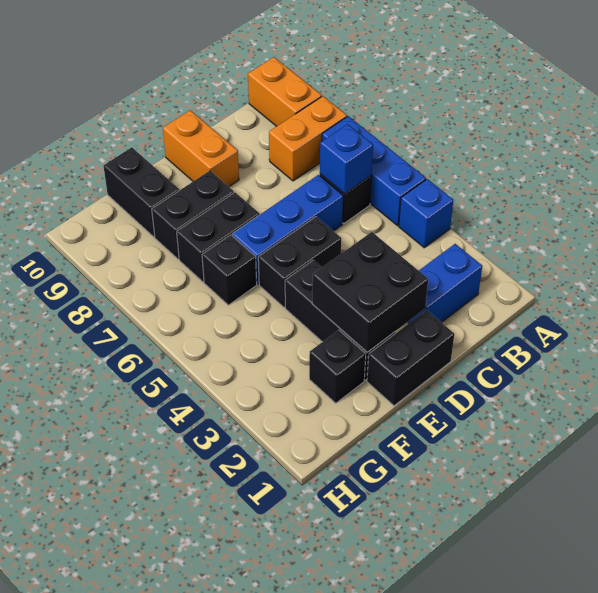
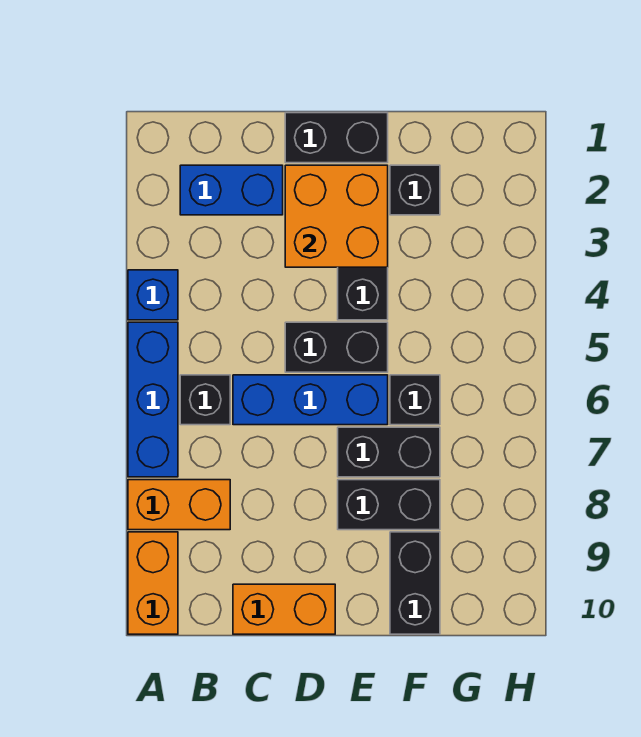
blue brick B6 level 2 -> none
black brick D2:E3 level 2 -> orange brick D2:E3 level 2
orange brick D9:D10 level 1 -> orange brick C10:D10 level 1

